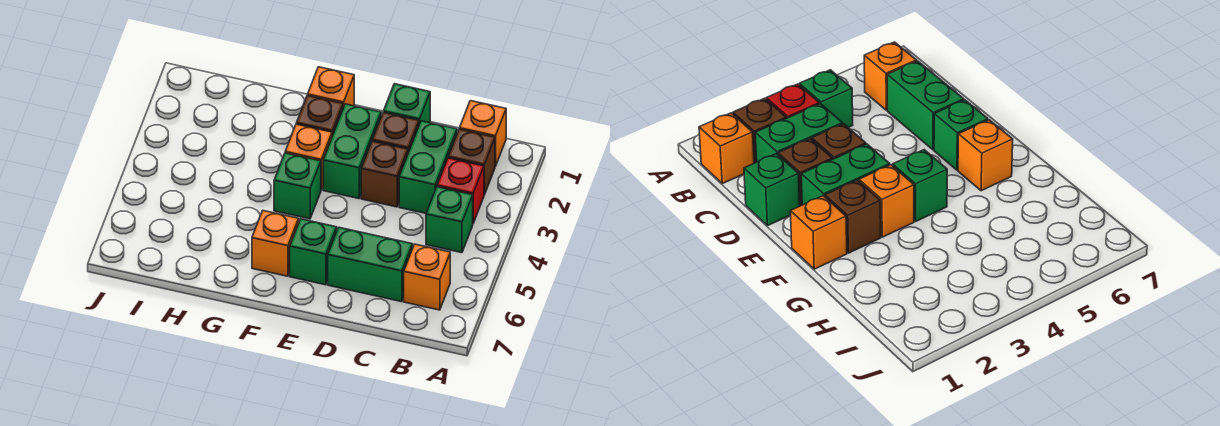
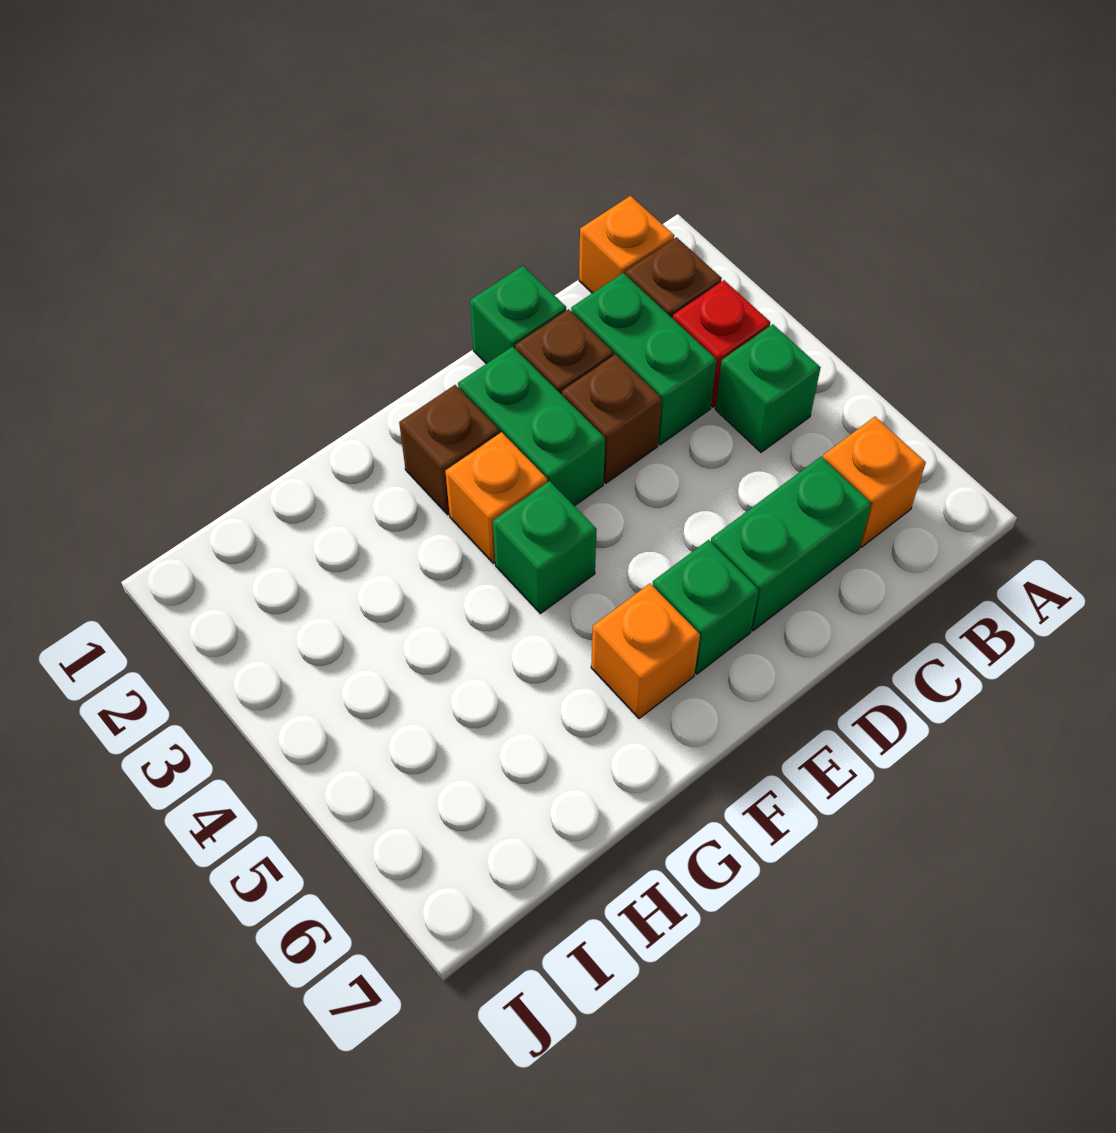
orange brick F1 level 1 -> none

